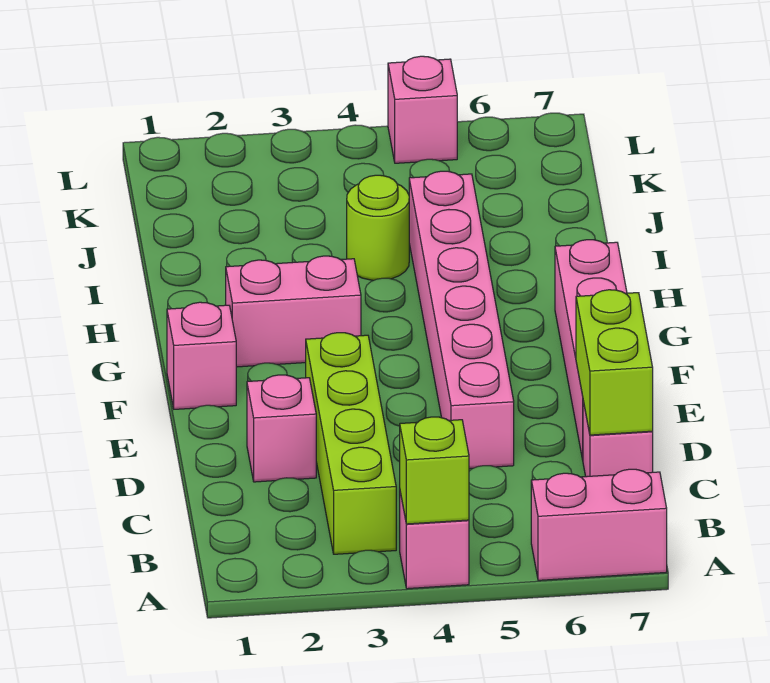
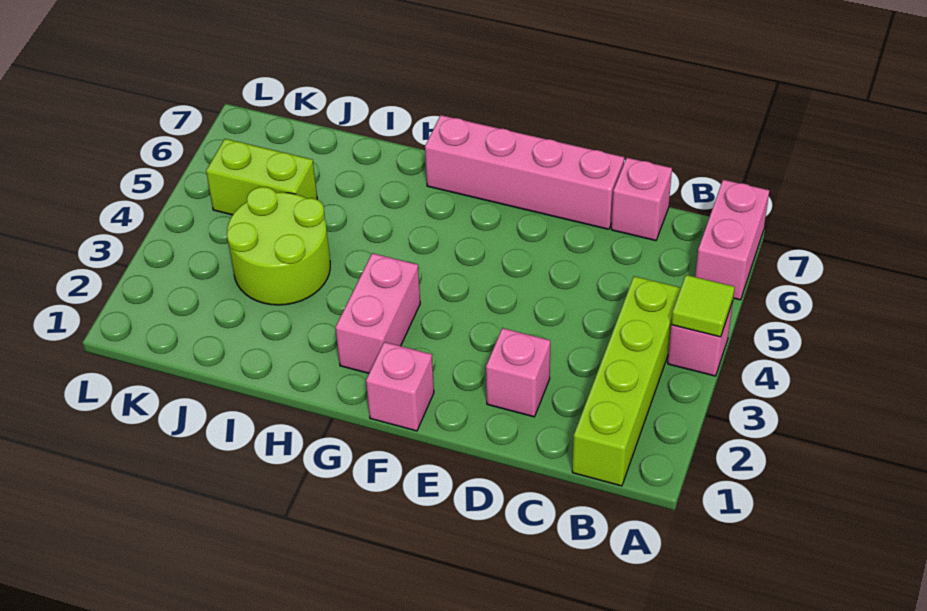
lime brick A4 level 2 -> lime tile A4 level 2
lime brick B3:E3 level 1 -> lime brick B1:B4 level 1
lime brick C7:D7 level 2 -> lime brick J5:K5 level 1
pink brick D5:I5 level 1 -> none
lime round brick I4 level 1 -> lime round brick I3:J4 level 1
pink brick L5 level 1 -> none

